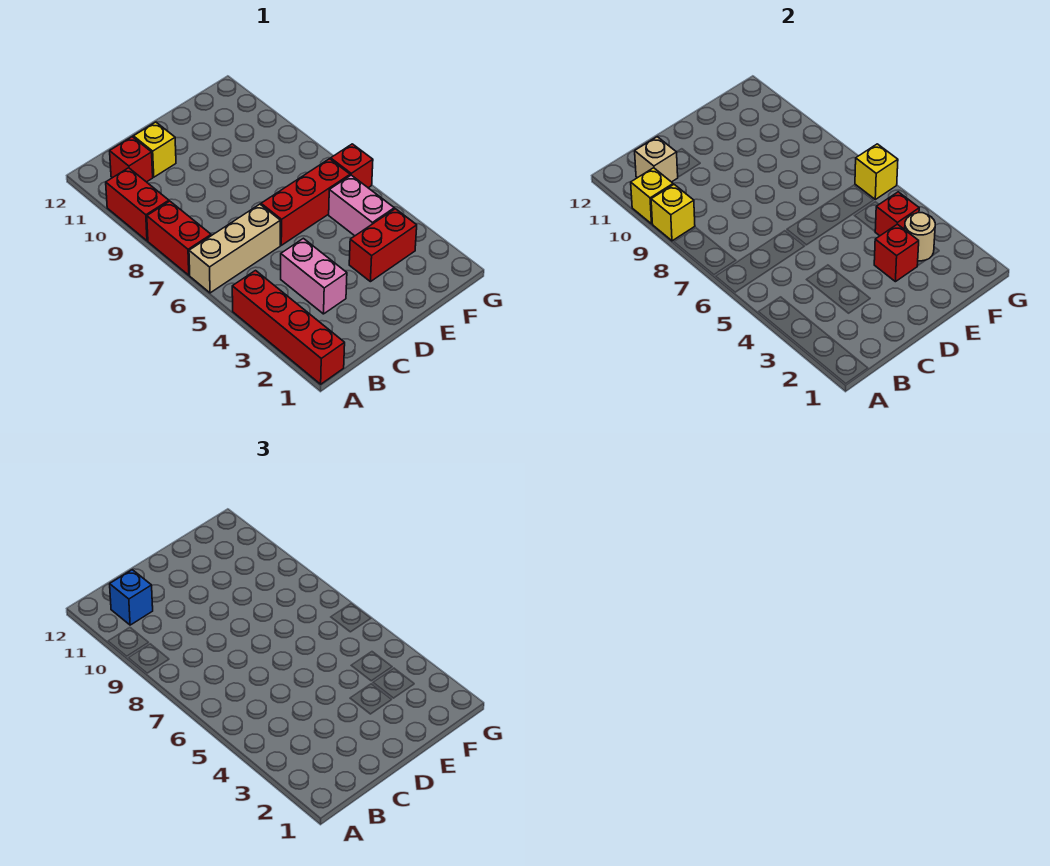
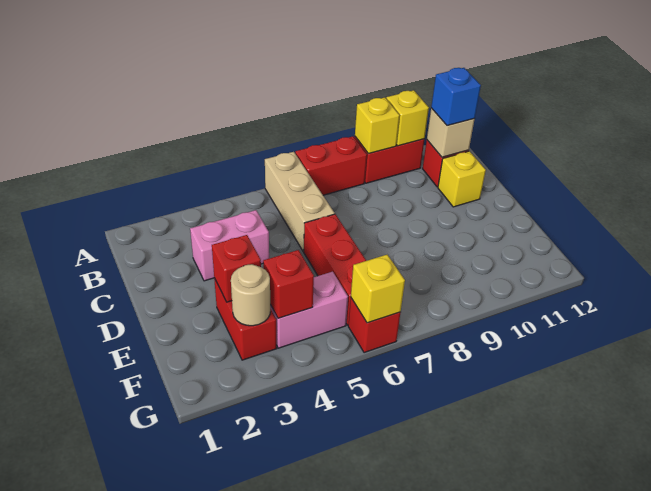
red brick A1:A4 level 1 -> none

